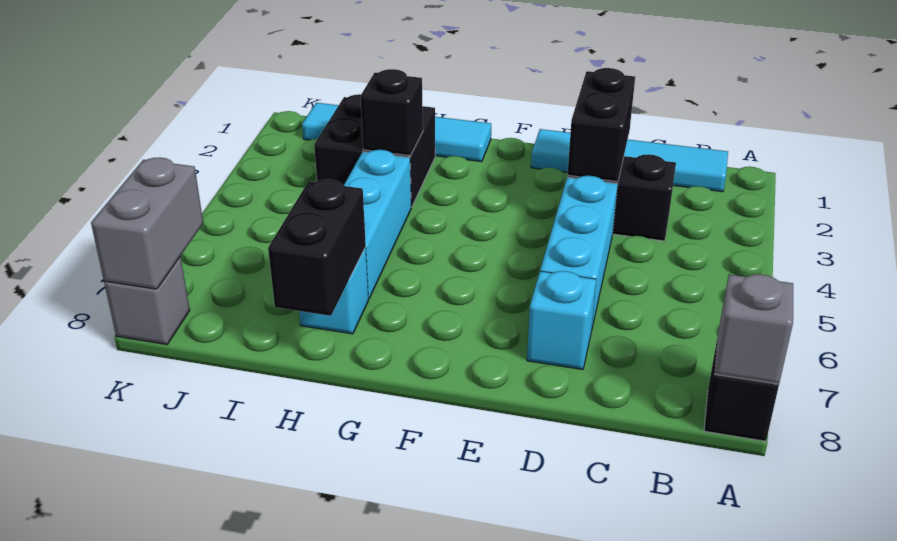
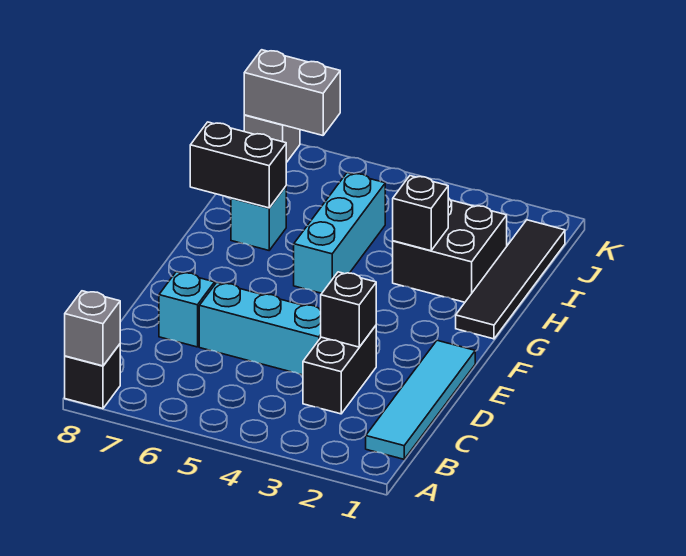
black brick D2:D3 level 2 -> black brick D3 level 2
cyan tile G1:J1 level 1 -> black tile G1:J1 level 1
cyan brick H4:H6 level 1 -> cyan brick G5:I5 level 1

